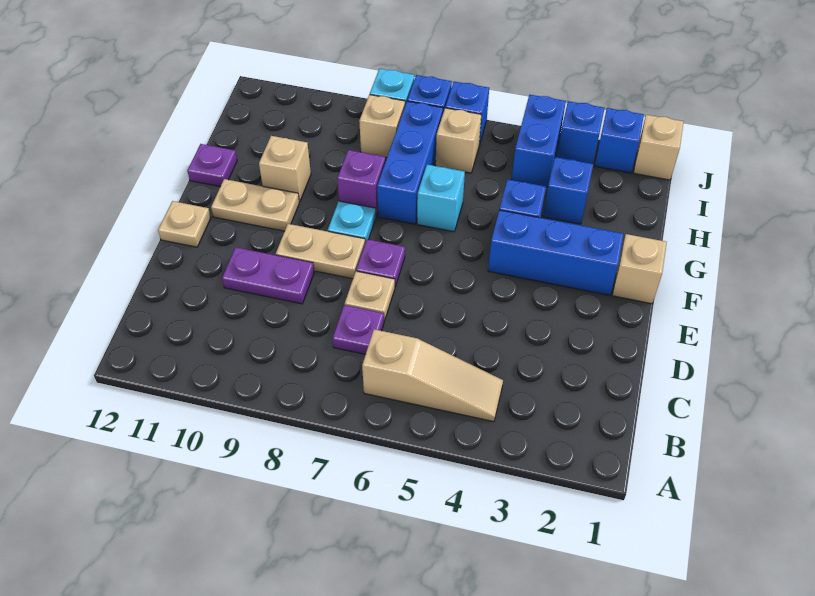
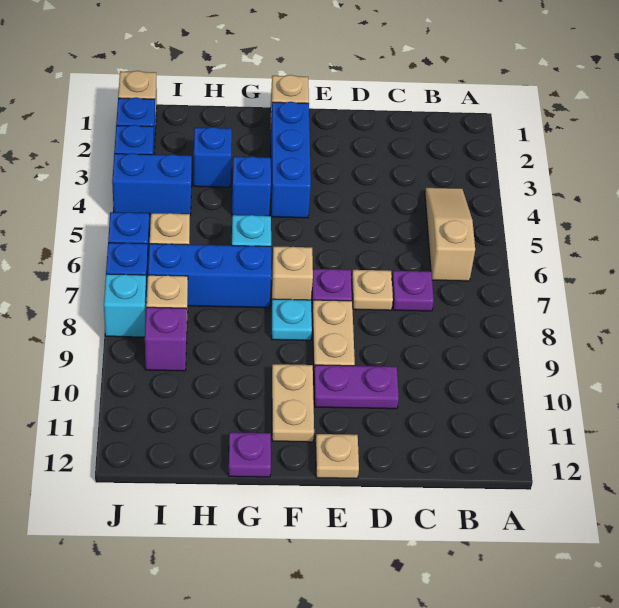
purple plate D9:D10 level 1 -> purple plate D10:E10 level 1
purple brick G8 level 1 -> purple brick I9 level 1
tan brick G10 level 1 -> tan brick F7 level 1

